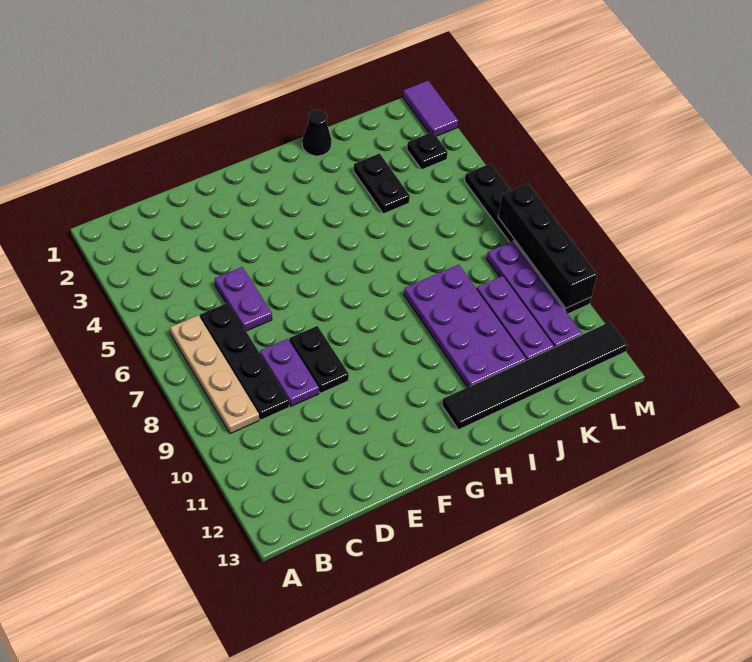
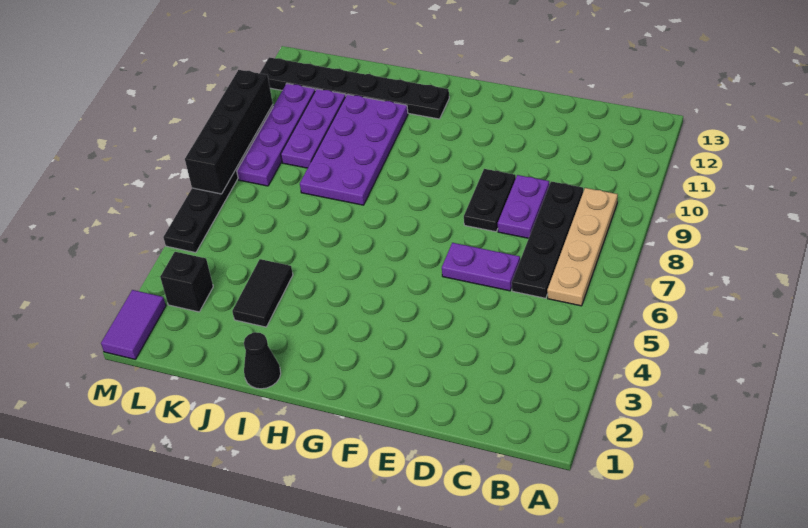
purple plate D5:D6 level 1 -> purple plate D6:E6 level 1
black tile H12:M12 level 1 -> black plate H12:M12 level 1
black plate J3:J4 level 1 -> black tile J3:J4 level 1
black plate L3 level 1 -> black brick L3 level 1

